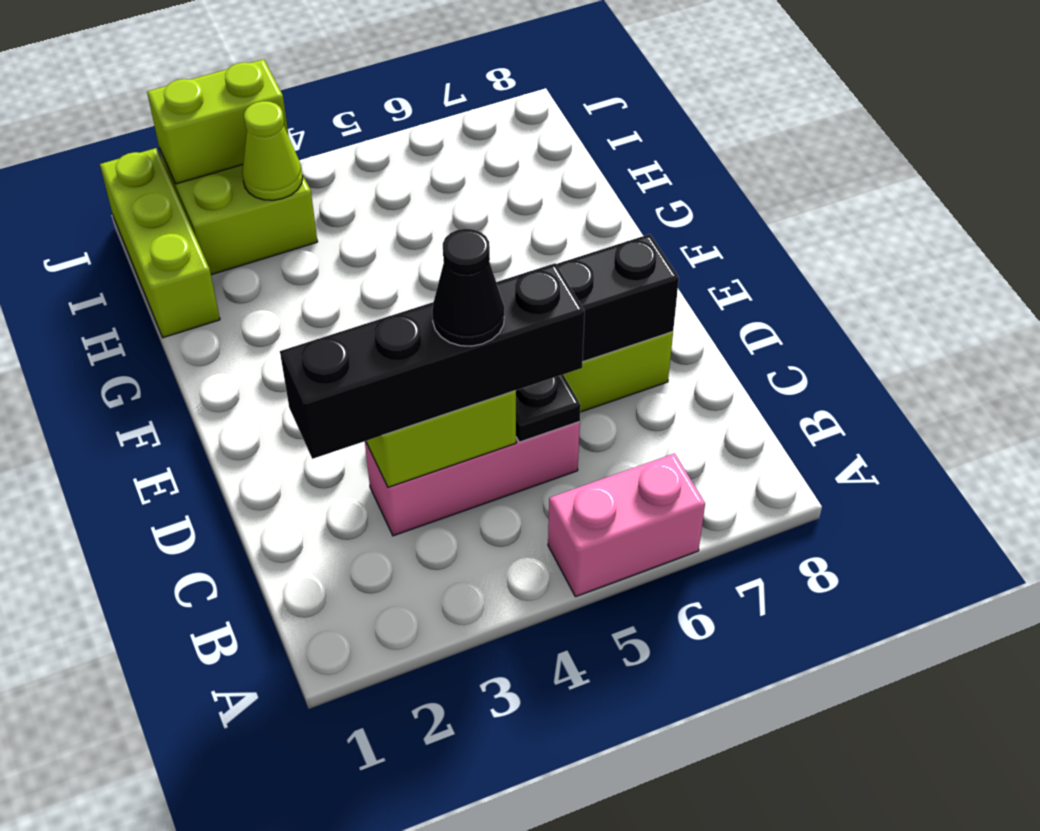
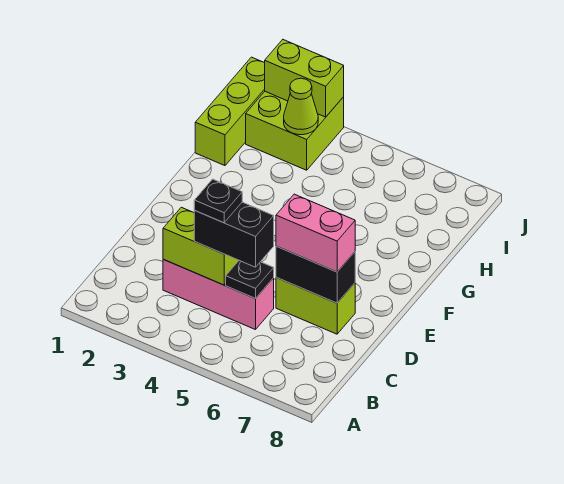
pink brick A5:A6 level 1 -> pink brick D6:D7 level 3
black brick C2:C5 level 3 -> black brick C4:C5 level 3
black cone C4 level 4 -> black plate C4 level 4

